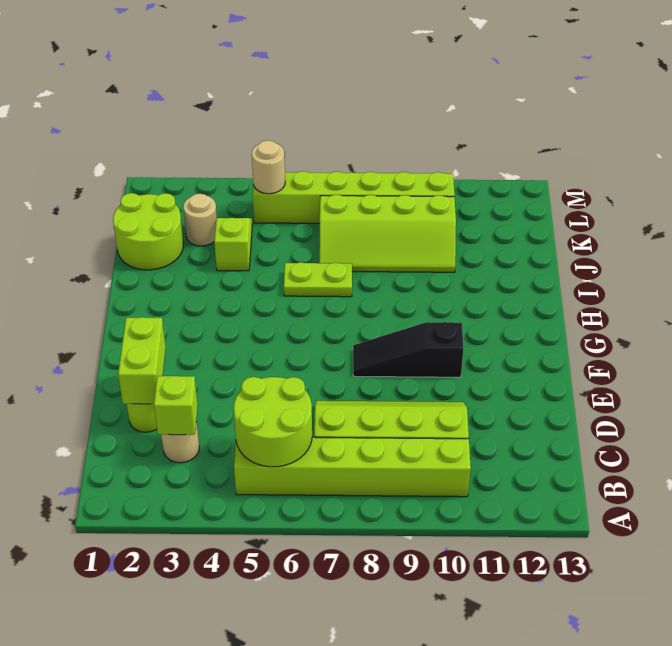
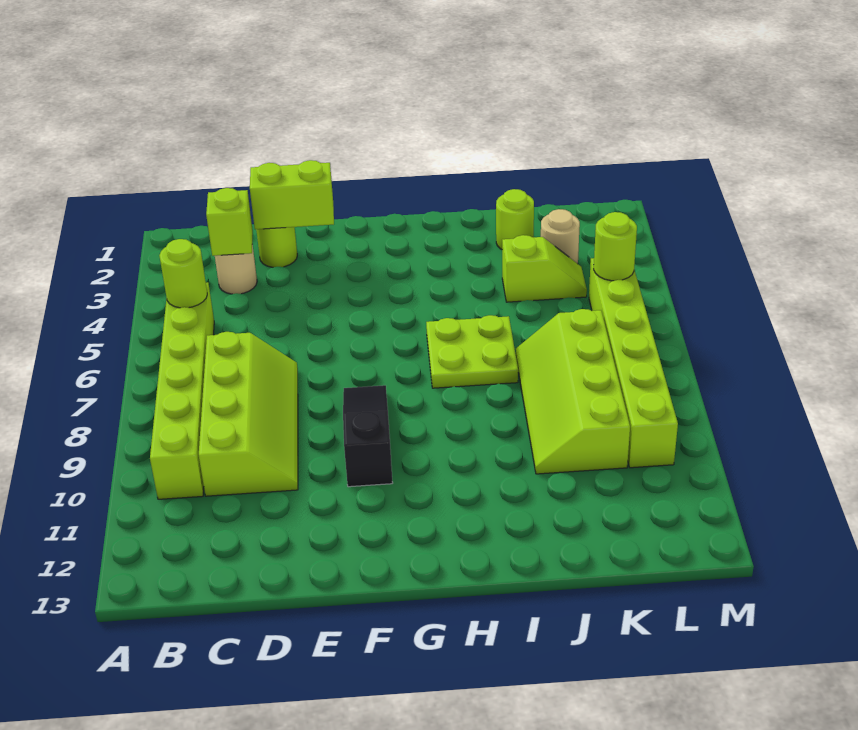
lime round brick B5:C6 level 2 -> lime round brick B5 level 2
lime plate I6:I7 level 1 -> lime plate H6:I7 level 1
lime round brick J1:K2 level 1 -> lime round brick J2 level 1
tan round brick L5 level 2 -> lime round brick L5 level 2

